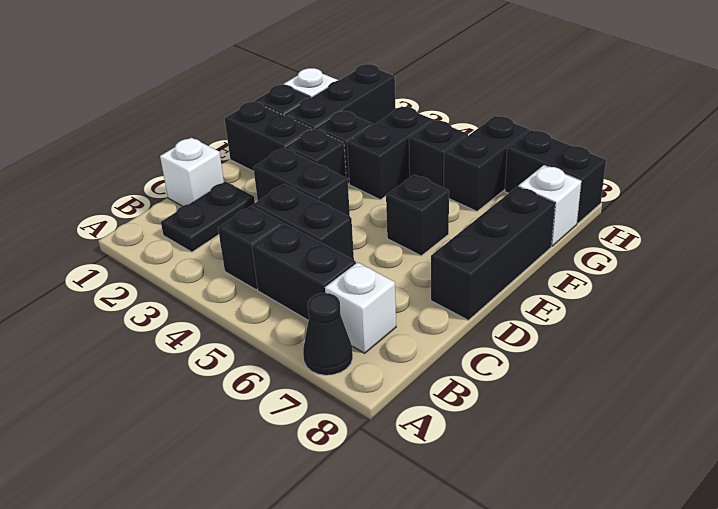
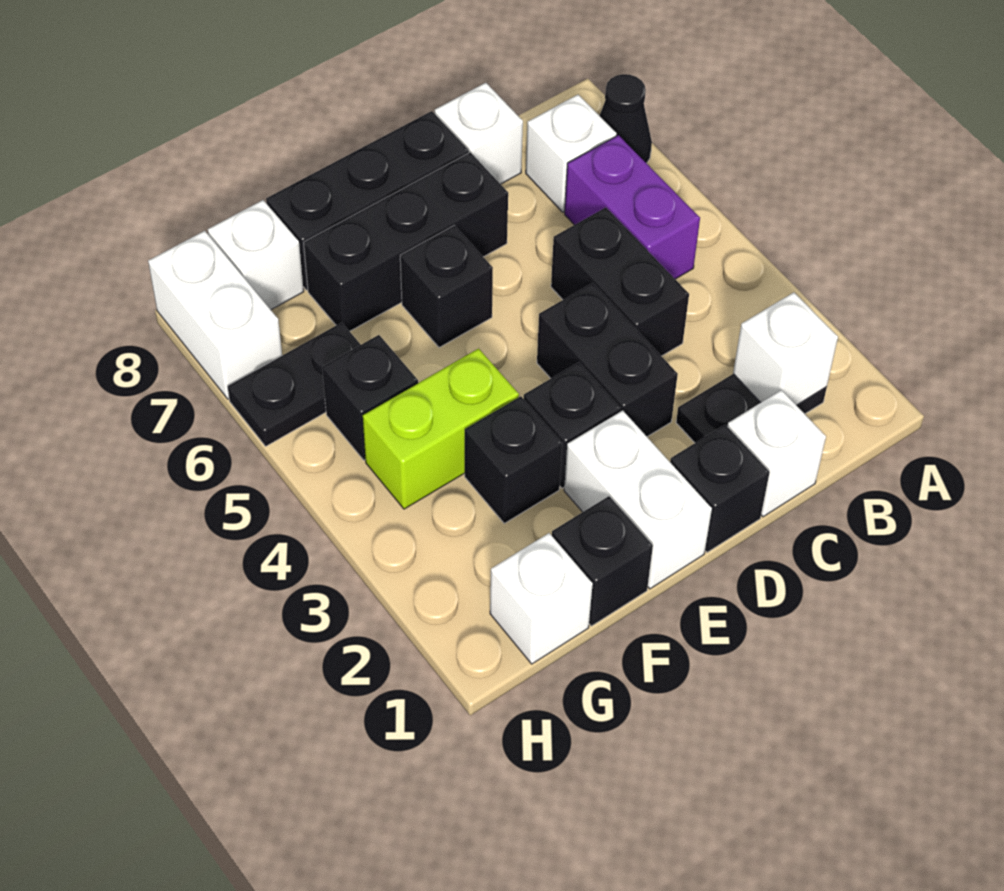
none -> white brick B2 level 2
black brick B4 level 1 -> black brick D1 level 1
black brick B5:B6 level 1 -> purple brick B5:B6 level 1
none -> white brick C8 level 1
black brick E1:E2 level 1 -> white brick E1:E2 level 1
black brick F2:H2 level 1 -> black brick D7:F7 level 1
black brick F4:G4 level 1 -> lime brick F4:G4 level 1
black brick G6:H6 level 1 -> black plate G6:H6 level 1
black brick H7:H8 level 1 -> white brick H7:H8 level 1

